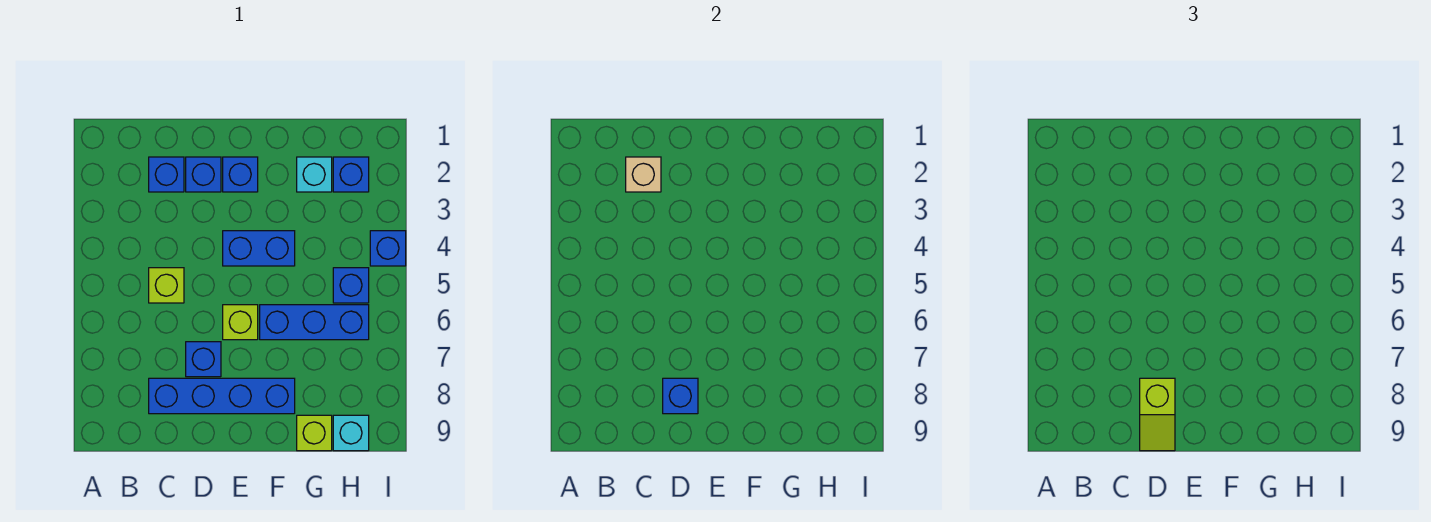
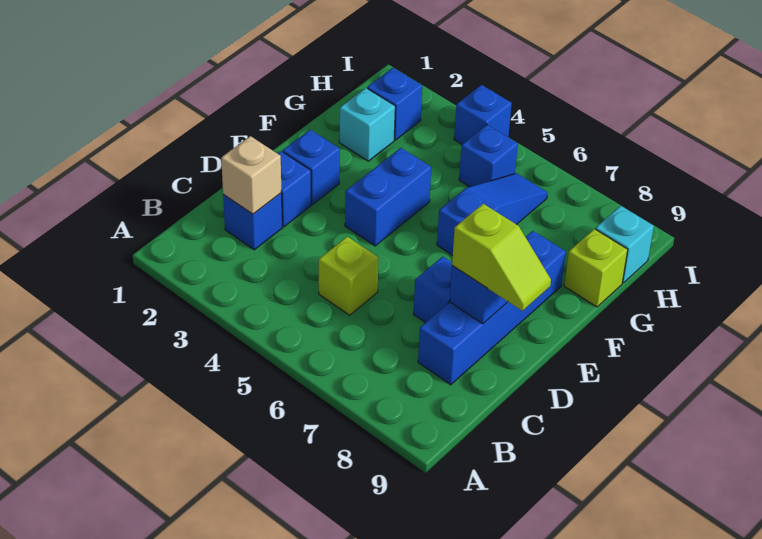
lime brick E6 level 1 -> none
blue brick F6:H6 level 1 -> blue slope F6:H6 level 1 top F

